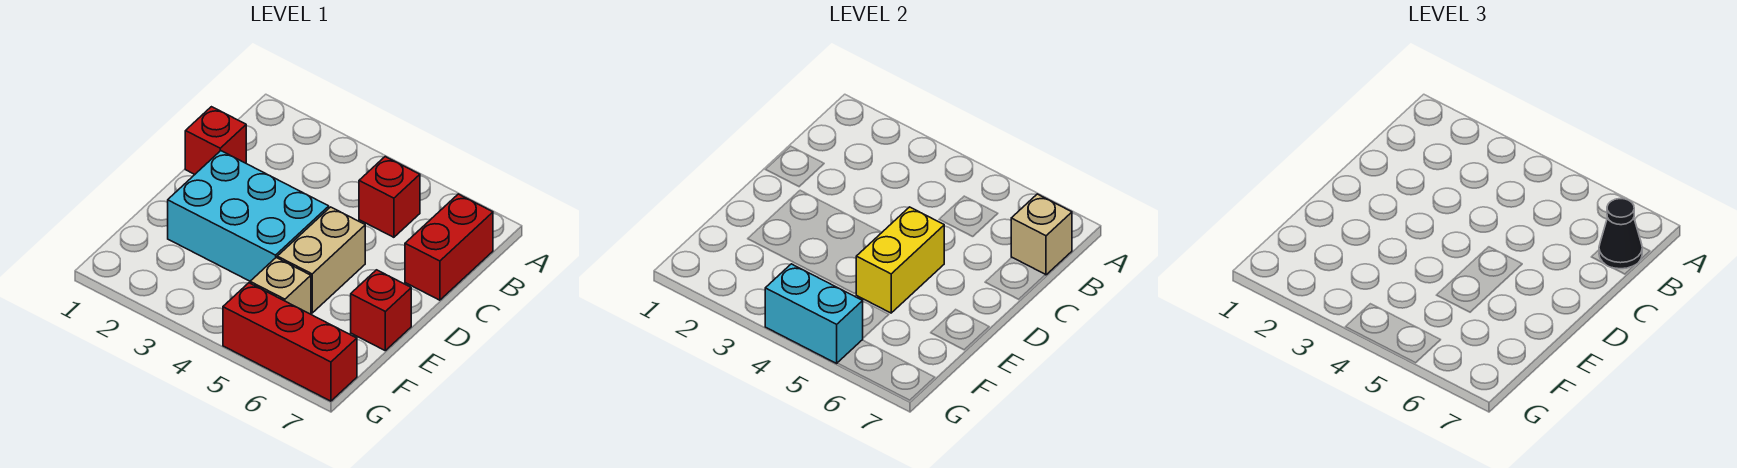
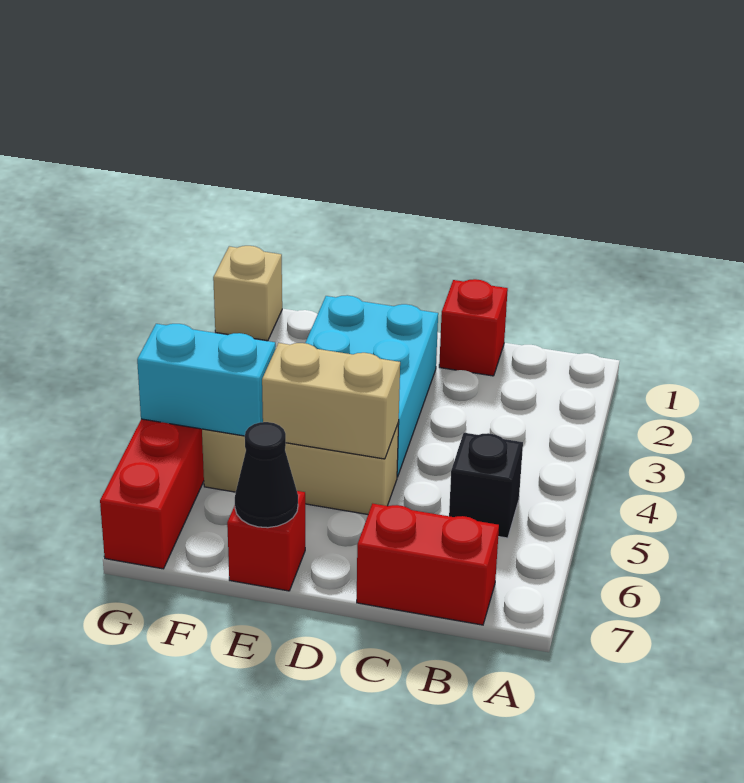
red brick B5 level 1 -> black brick B5 level 1
tan brick B7 level 2 -> tan brick G1 level 1
black cone B7 level 3 -> black cone E7 level 2
yellow brick D5:E5 level 2 -> tan brick D5:E5 level 2
cyan brick G4:G5 level 2 -> cyan brick F5:G5 level 2

